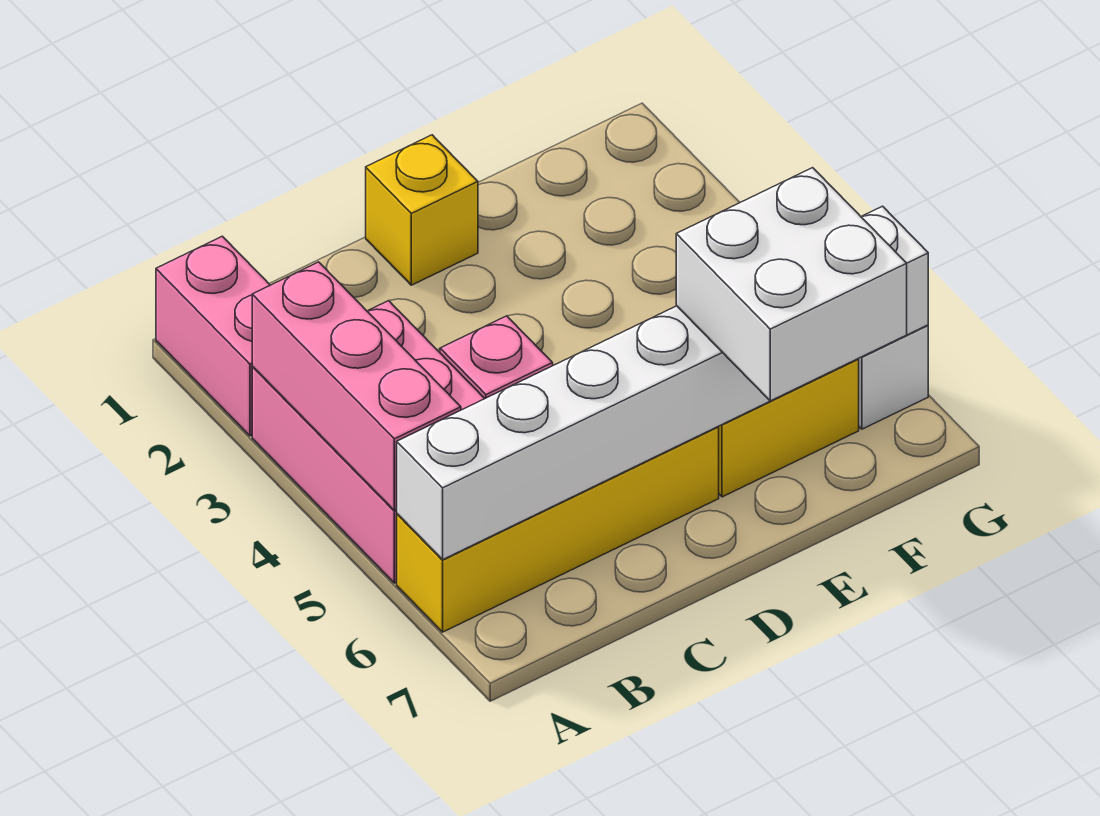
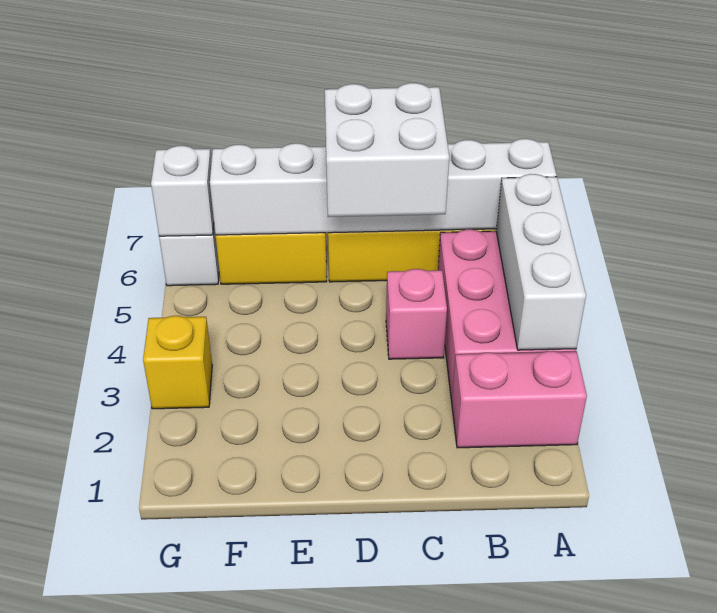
pink brick A1:A2 level 1 -> pink brick A2:B2 level 1
pink brick A3:A5 level 2 -> white brick A3:A5 level 2
yellow brick D1 level 1 -> yellow brick G3 level 1
white brick E6:F7 level 3 -> white brick C5:D6 level 3

